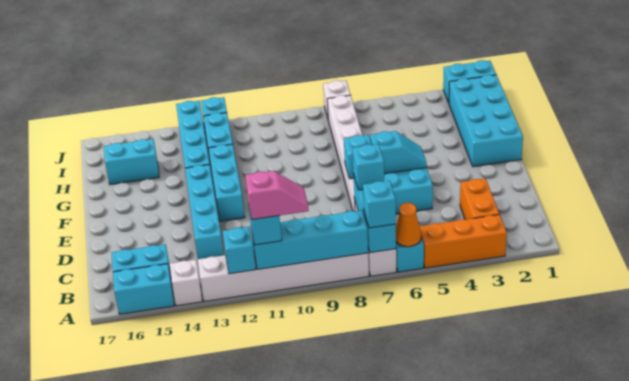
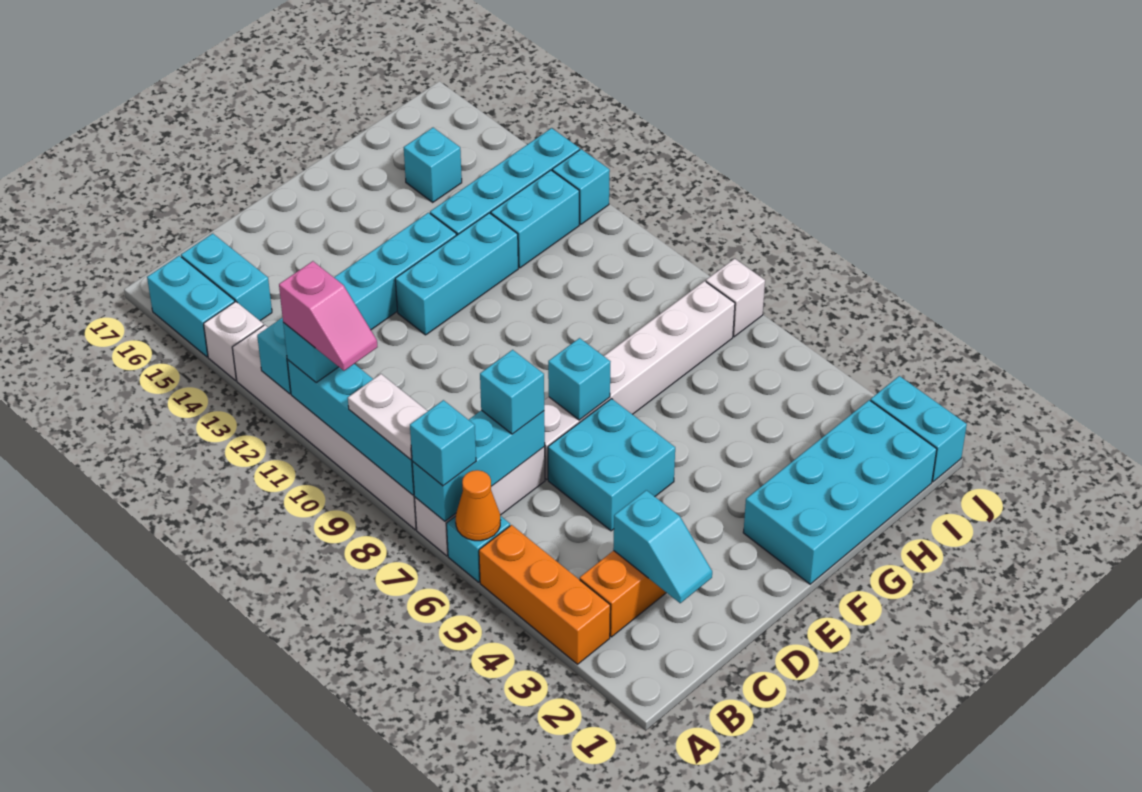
none -> white plate A8:A9 level 3
cyan slope E5:E6 level 2 top 6 -> cyan slope C2:C3 level 2 top 3
cyan brick H15:H16 level 1 -> cyan brick H15 level 1

